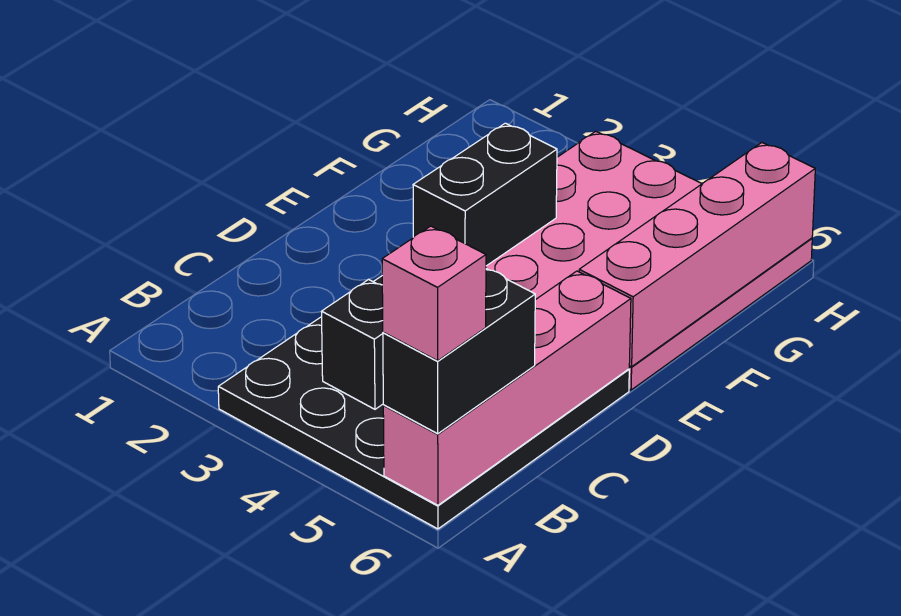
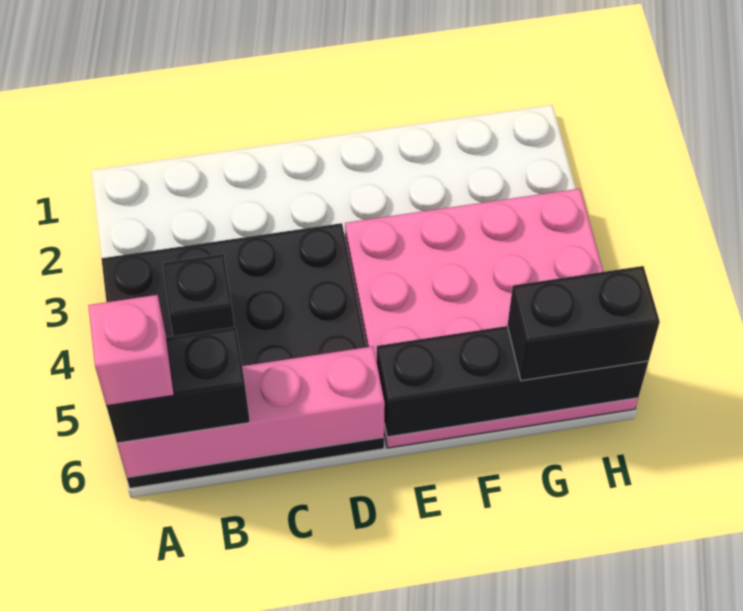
black brick E3:F3 level 2 -> black brick G6:H6 level 3
pink brick E6:H6 level 2 -> black brick E6:H6 level 2

